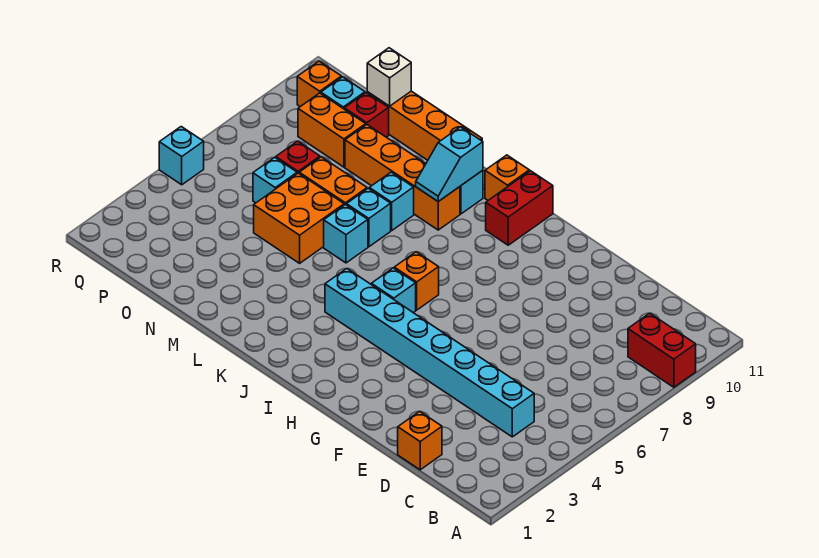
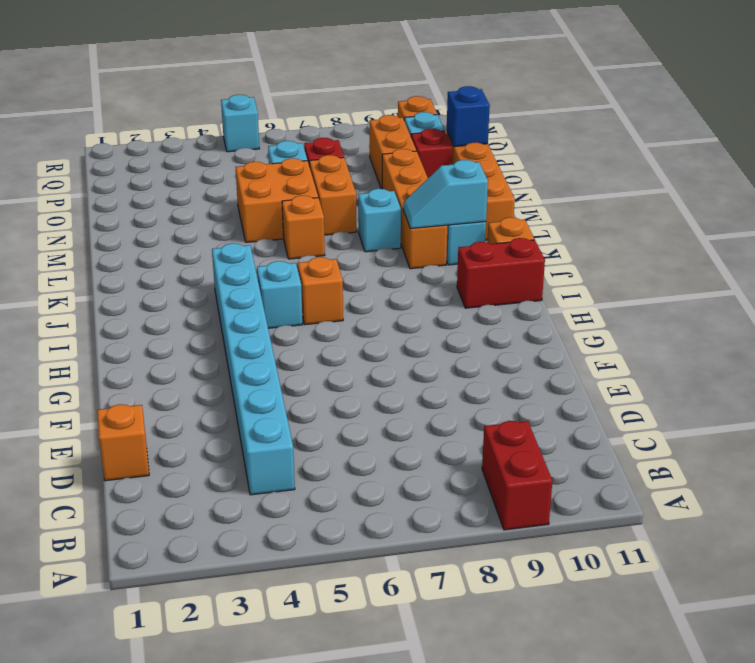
cyan brick L6 level 1 -> orange brick L6 level 1
cyan brick L7 level 1 -> none
white brick O11 level 2 -> blue brick O11 level 2

